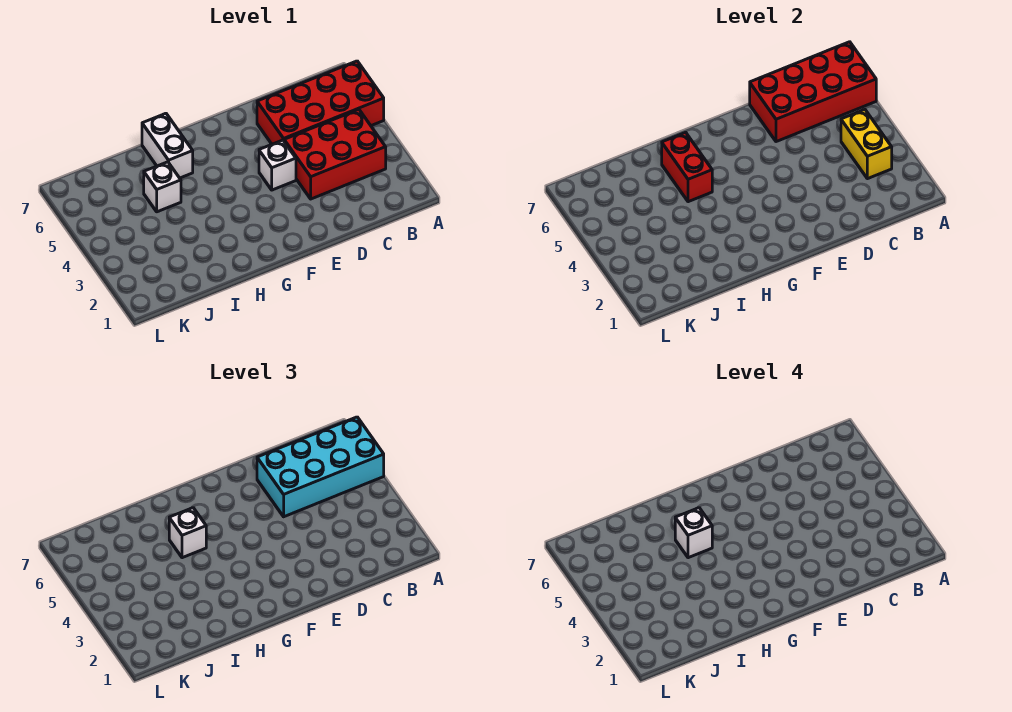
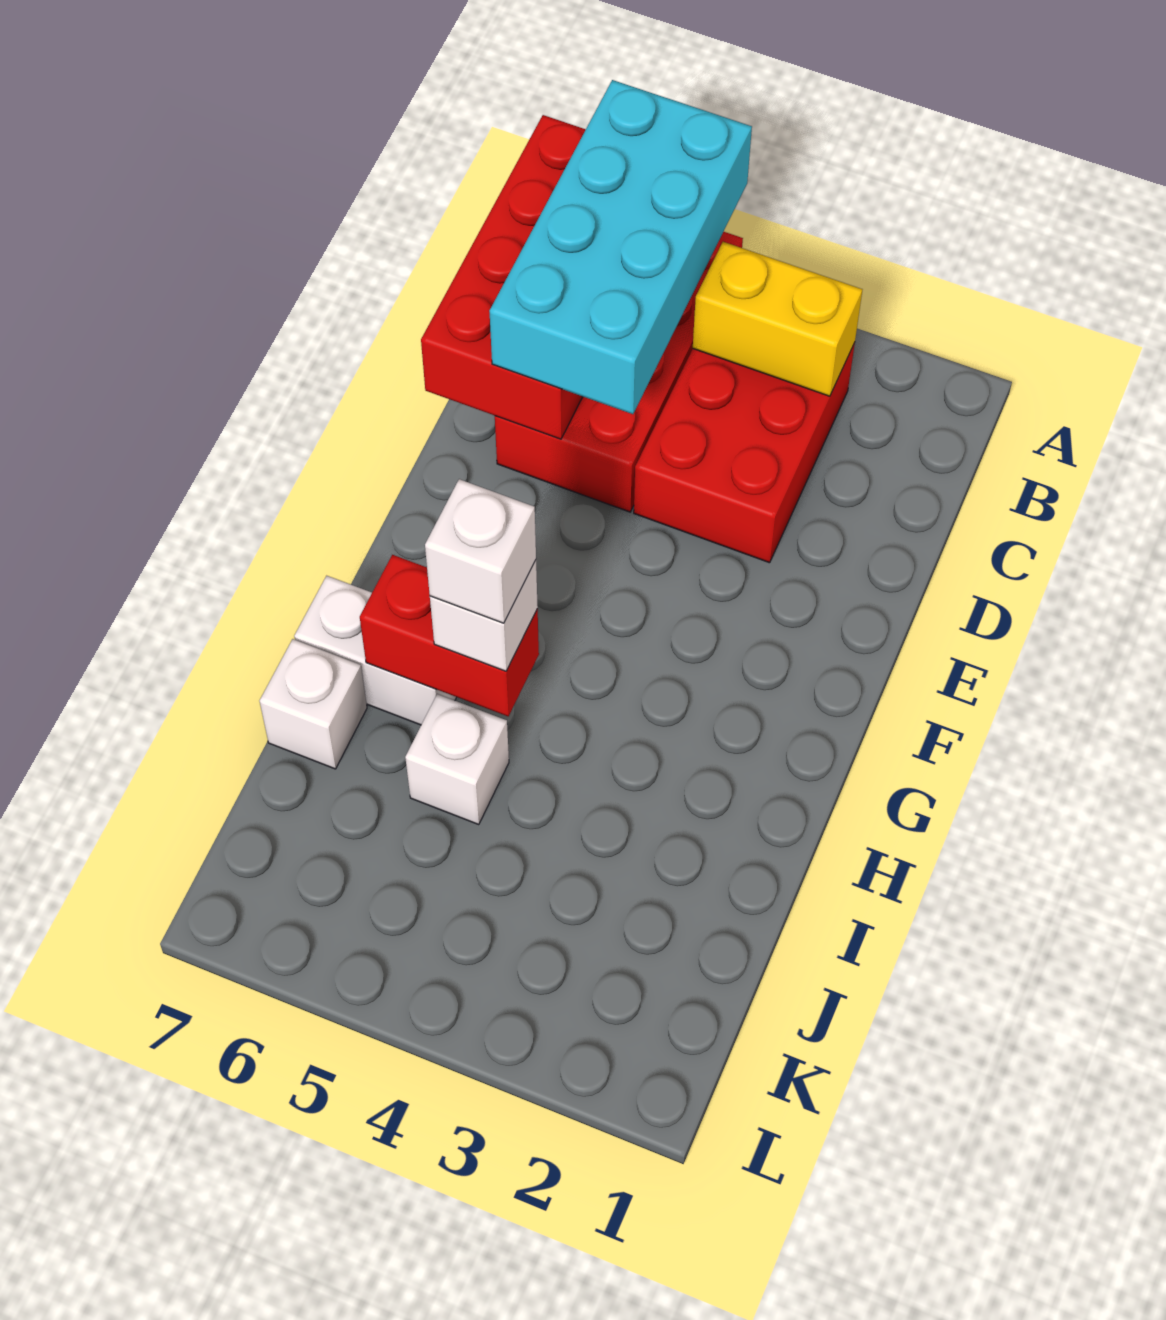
white brick E4 level 1 -> white brick I7 level 1

